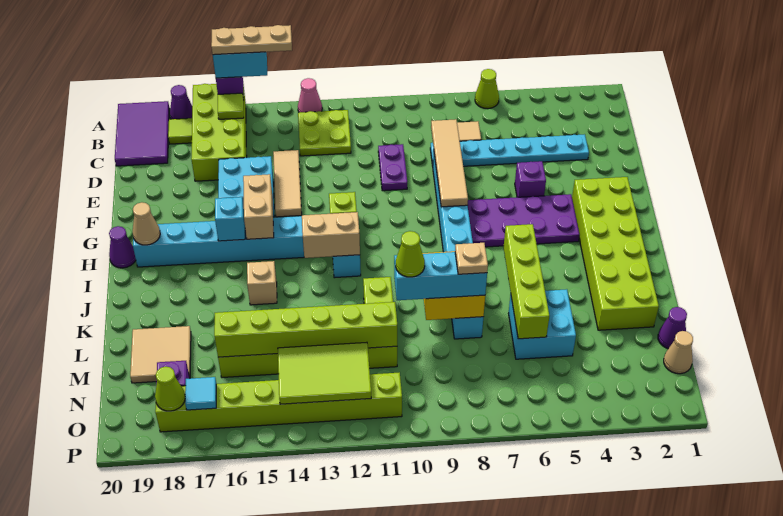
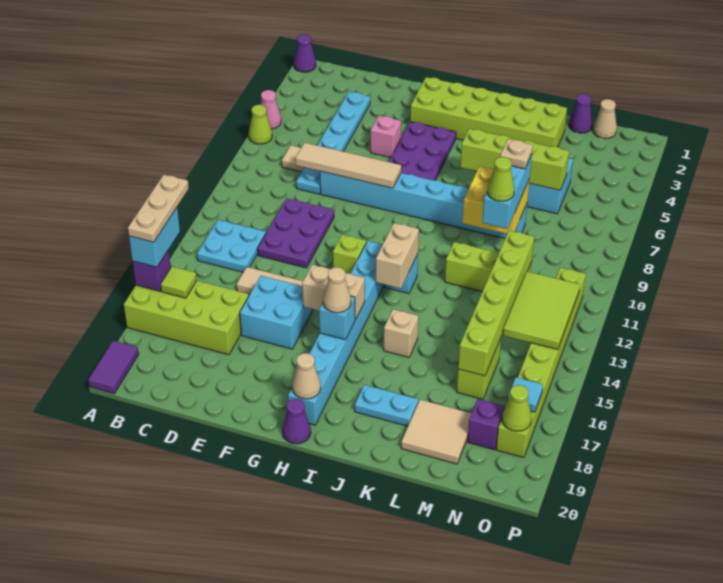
pink cone A13 level 1 -> pink cone A5 level 1
purple cone A18 level 1 -> purple cone A1 level 1
purple tile A19:C20 level 1 -> purple tile A19:A20 level 1
lime plate B12:C13 level 1 -> cyan plate B12:C13 level 1
lime tile B18 level 1 -> none
purple plate D10:E10 level 1 -> purple plate D10:E12 level 1
purple brick F5 level 1 -> pink brick F5 level 1
none -> tan cone H16 level 3
none -> cyan plate J18:K18 level 1

